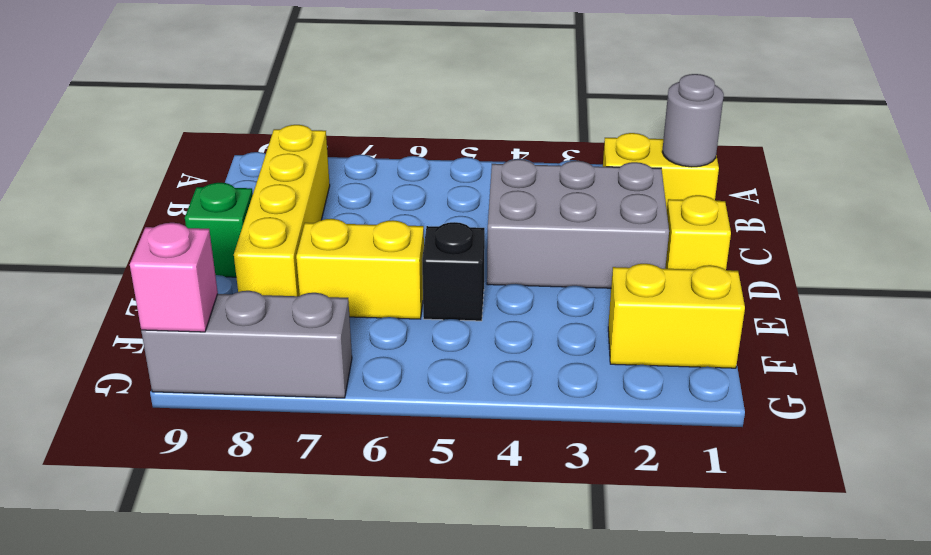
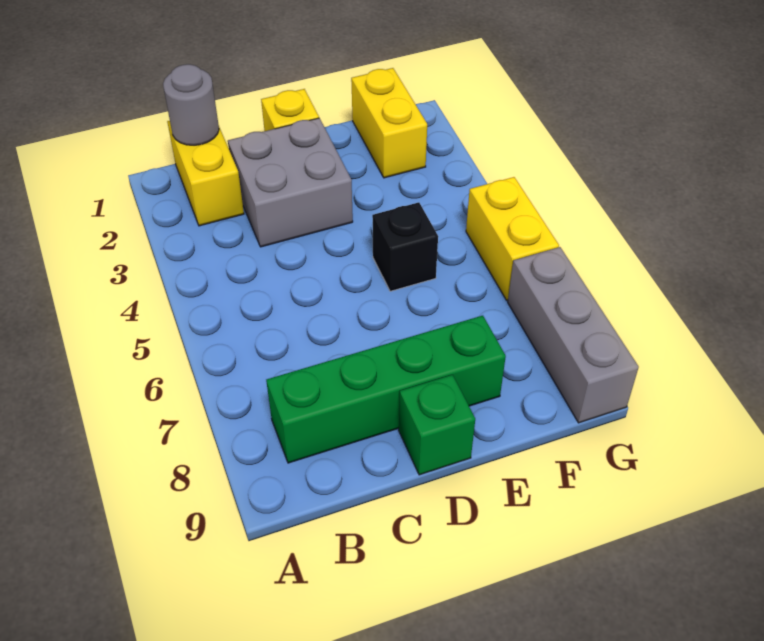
yellow brick B8:E8 level 1 -> green brick B8:E8 level 1
grey brick C2:D4 level 1 -> grey brick C2:D3 level 1
yellow brick E6:E7 level 1 -> yellow brick G5:G6 level 1
pink brick G9 level 2 -> none

